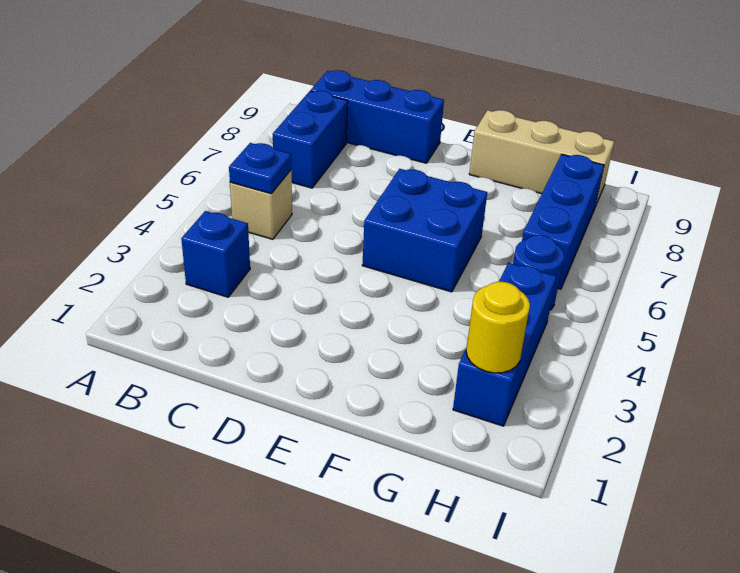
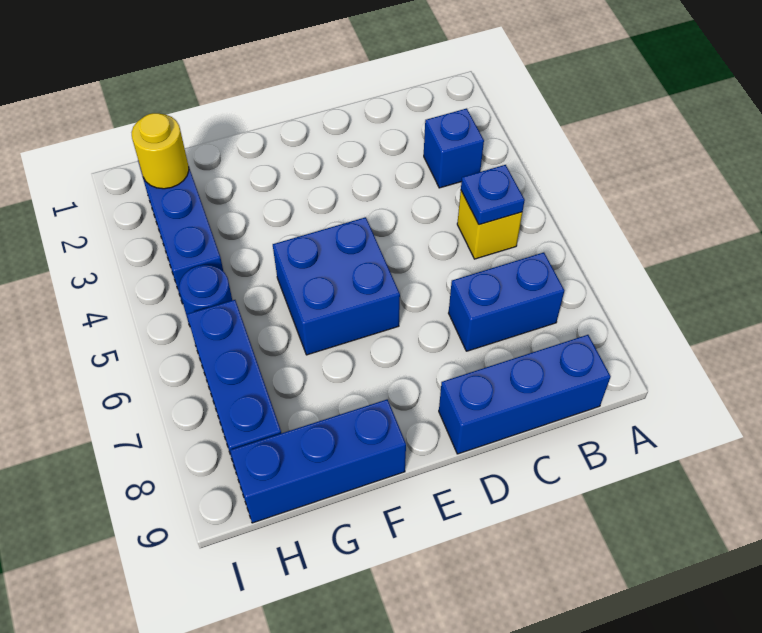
tan brick B5 level 1 -> yellow brick B5 level 1
blue brick B7:B8 level 1 -> blue brick B7:C7 level 1
tan brick F9:H9 level 1 -> blue brick F9:H9 level 1

